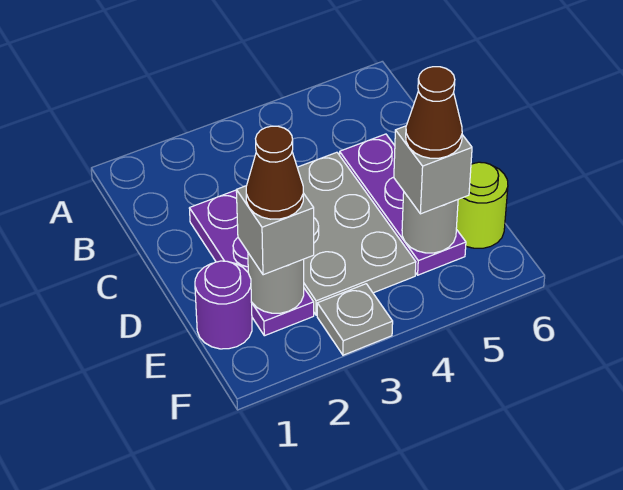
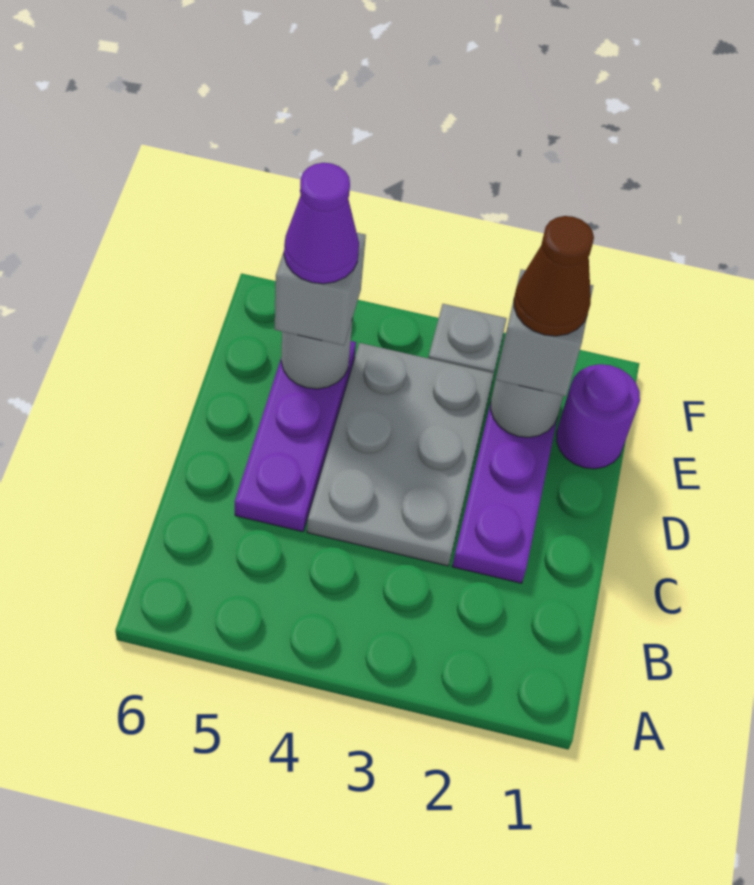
brown cone E5 level 4 -> purple cone E5 level 4
lime round brick E6 level 1 -> none

